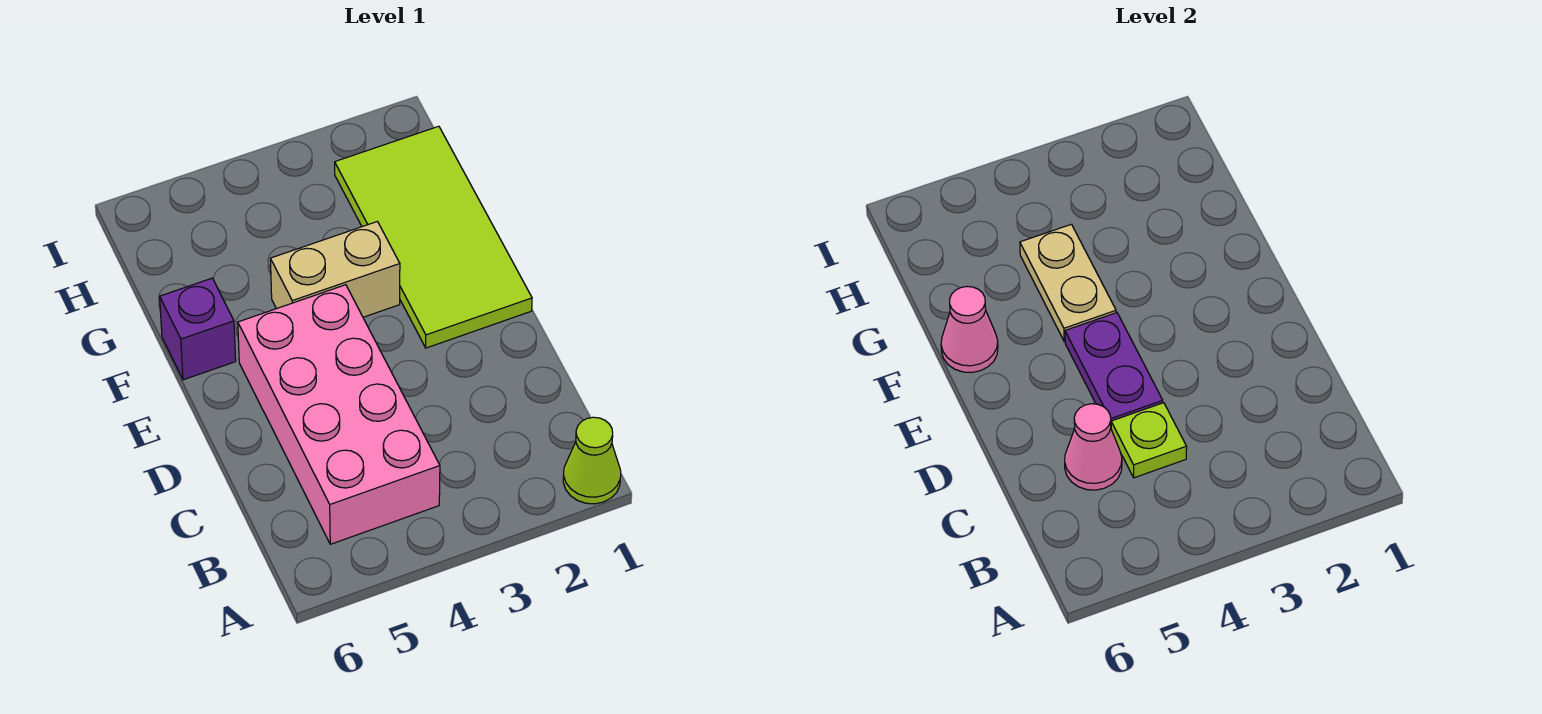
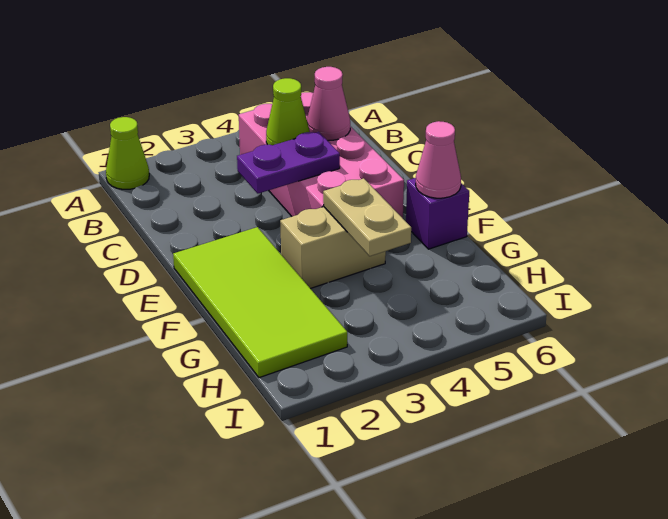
lime plate C4 level 2 -> lime cone C4 level 2
purple plate D4:E4 level 2 -> purple plate D3:D4 level 2

